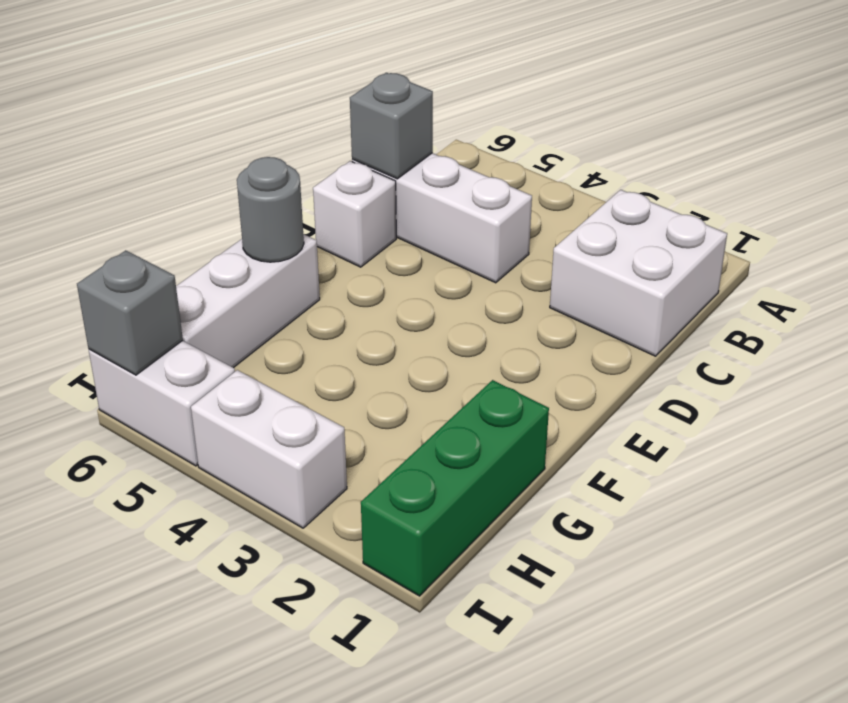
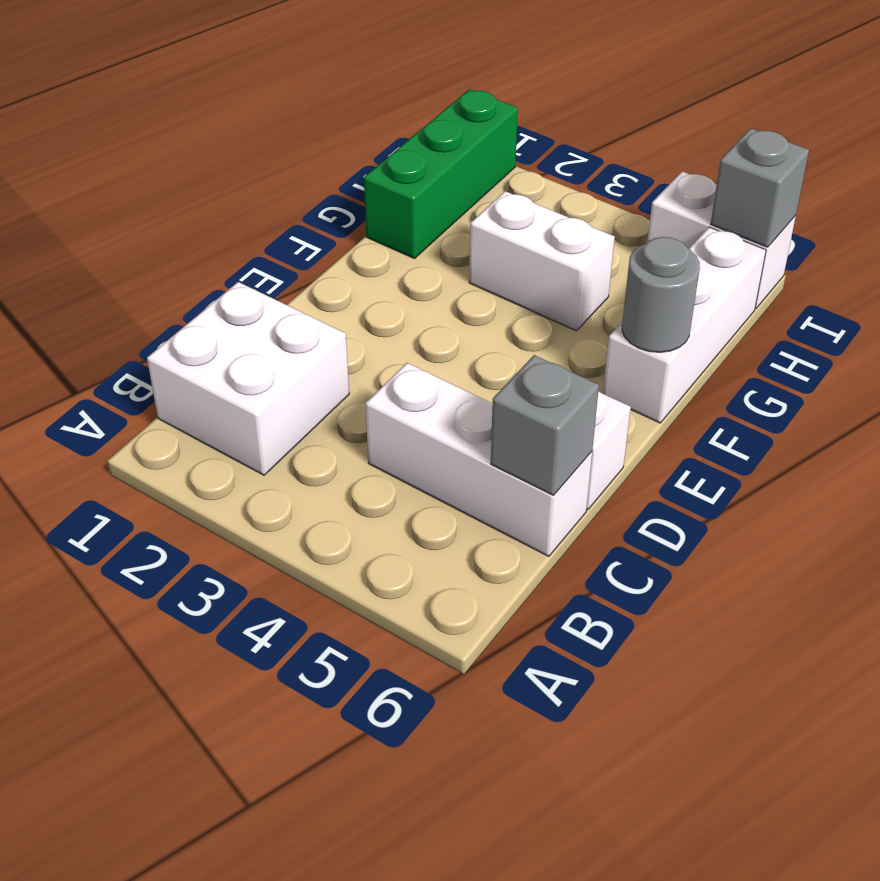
white brick I3:I4 level 1 -> white brick G3:G4 level 1

